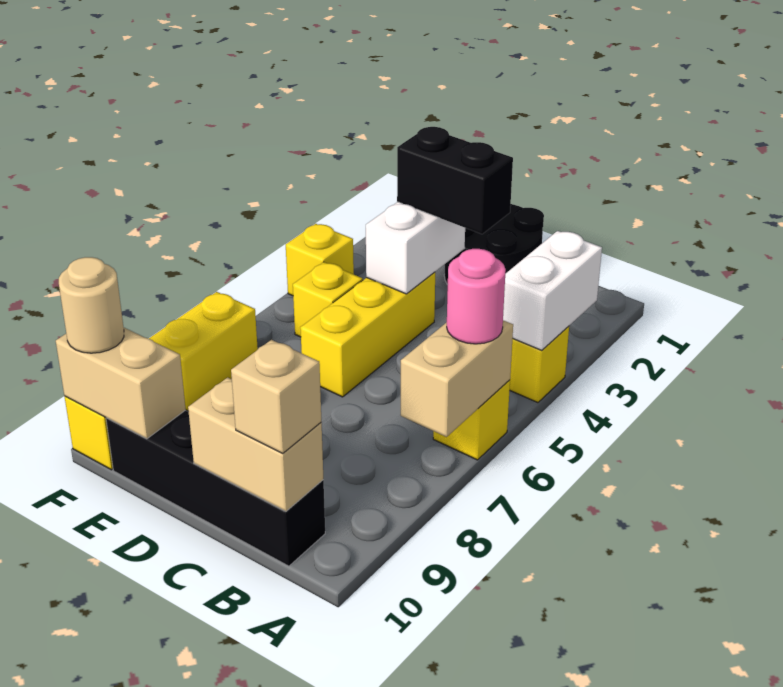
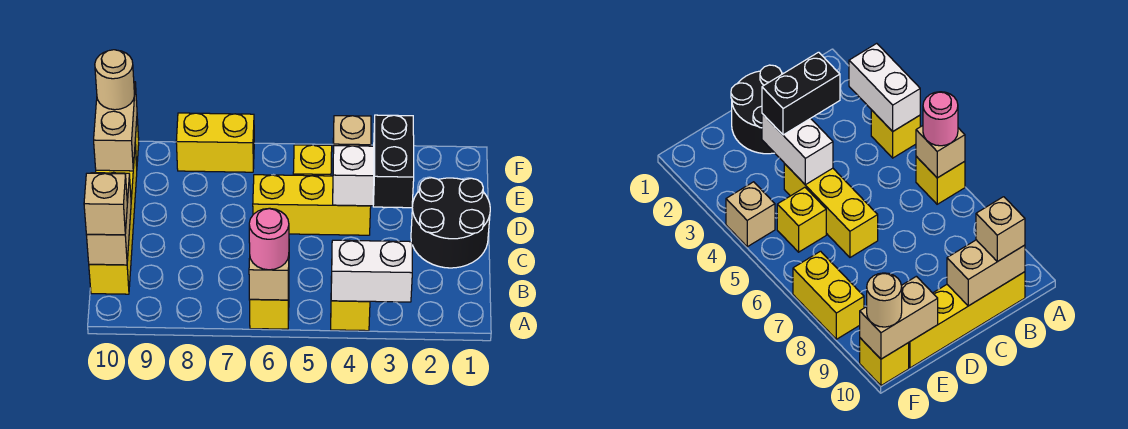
tan brick A6:A7 level 2 -> tan brick A6 level 2
black brick B10:E10 level 1 -> yellow brick B10:E10 level 1
yellow brick F4 level 1 -> tan brick F4 level 1

